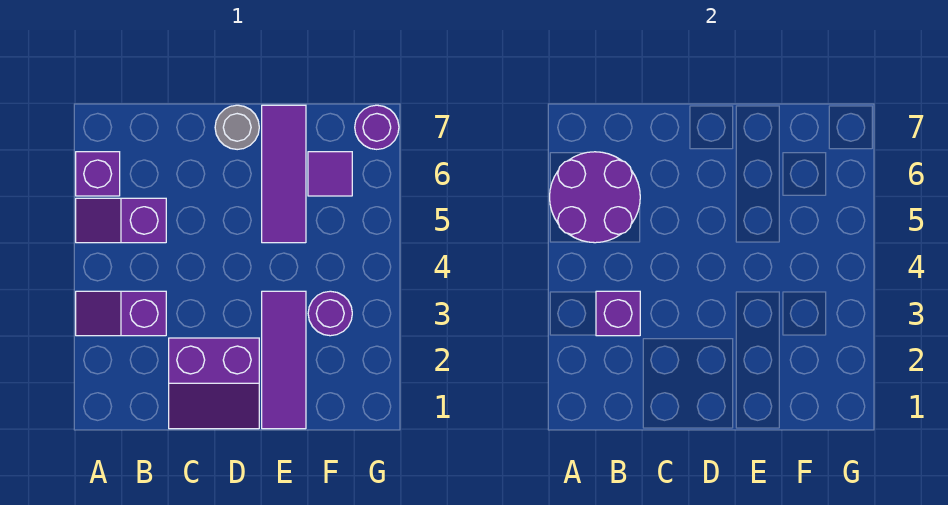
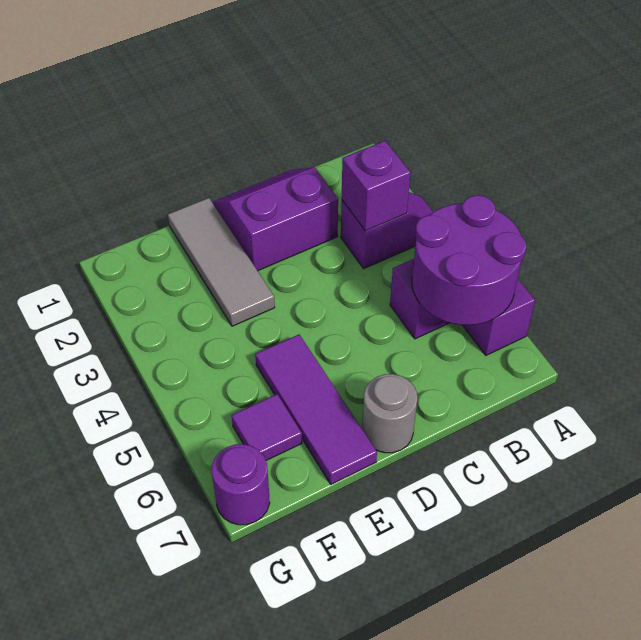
purple tile E1:E3 level 1 -> grey tile E1:E3 level 1
purple round brick F3 level 1 -> none

